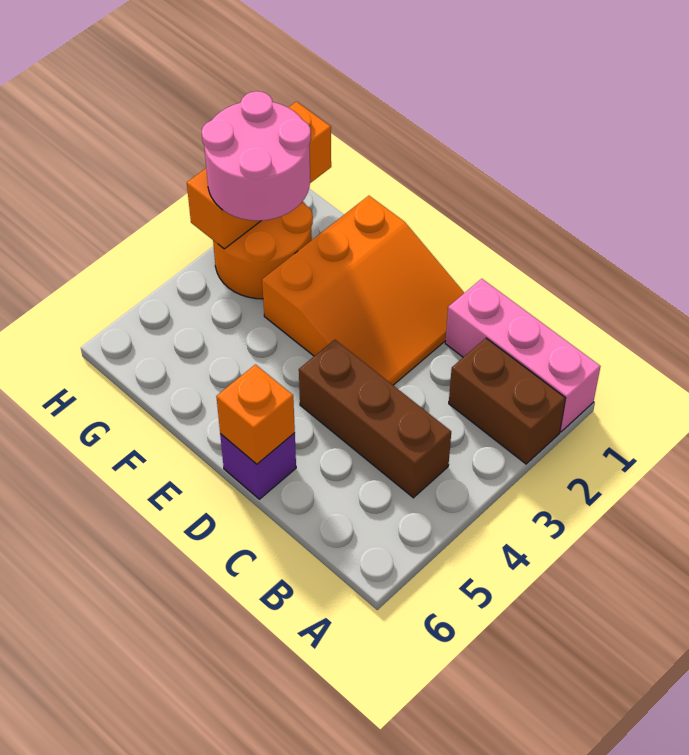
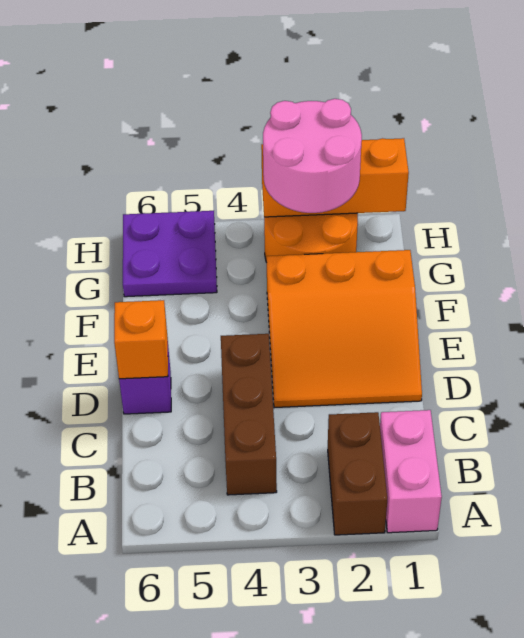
pink brick A1:C1 level 1 -> pink brick A1:B1 level 1
none -> purple plate G5:H6 level 1

